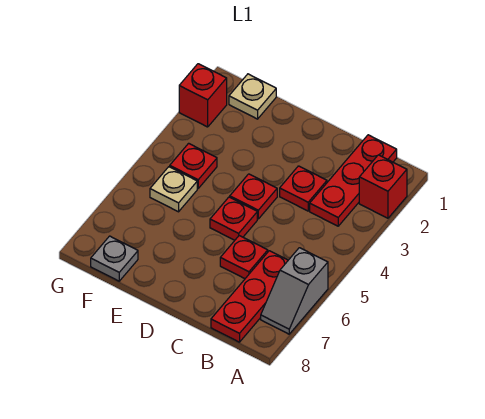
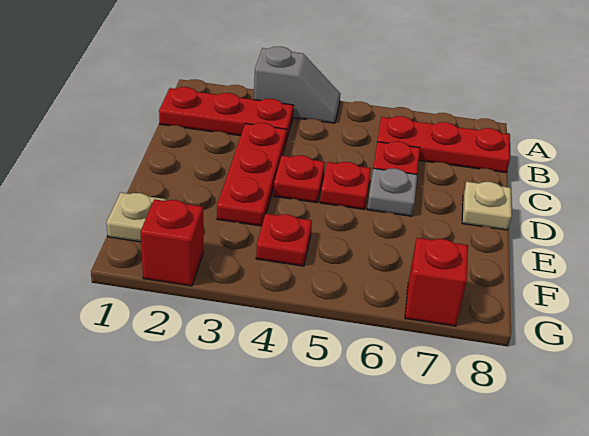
red brick A2 level 1 -> red brick G7 level 1
grey slope A6:A7 level 1 top 6 -> grey slope A3:A4 level 1 top 3
red plate C3 level 1 -> red plate C3:E3 level 1
tan plate F5 level 1 -> tan plate D8 level 1
grey plate F8 level 1 -> grey plate D6 level 1

